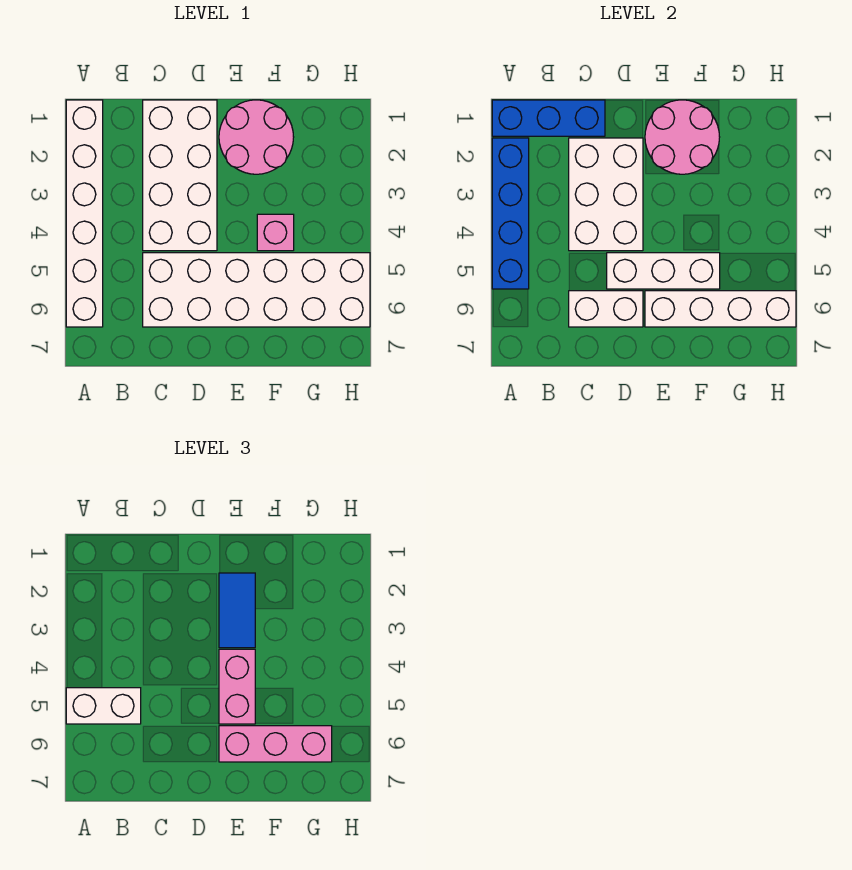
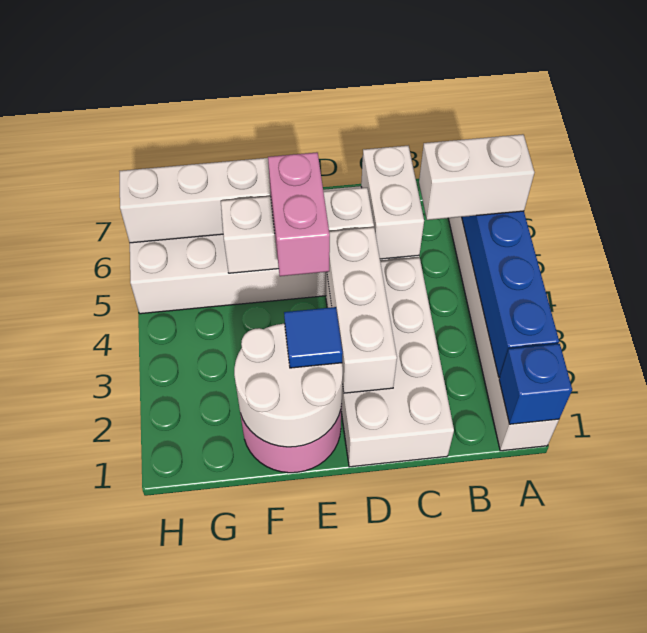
blue brick A1:C1 level 2 -> blue brick A1 level 2
white brick C2:D4 level 2 -> white brick D2:D4 level 2
white brick C6:D6 level 2 -> white brick C5:C6 level 2
pink round brick E1:F2 level 2 -> white round brick E1:F2 level 2
blue tile E2:E3 level 3 -> blue tile E2 level 3
pink brick E6:G6 level 3 -> none
pink brick F4 level 1 -> none

